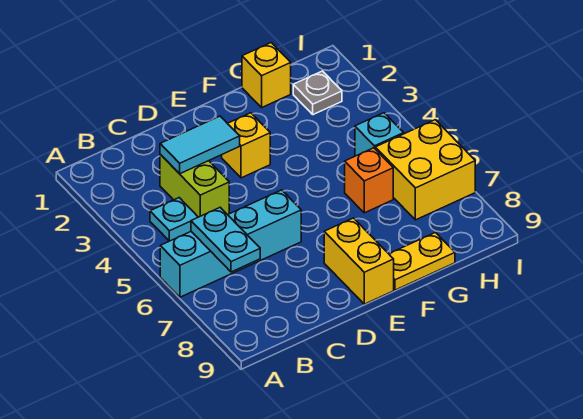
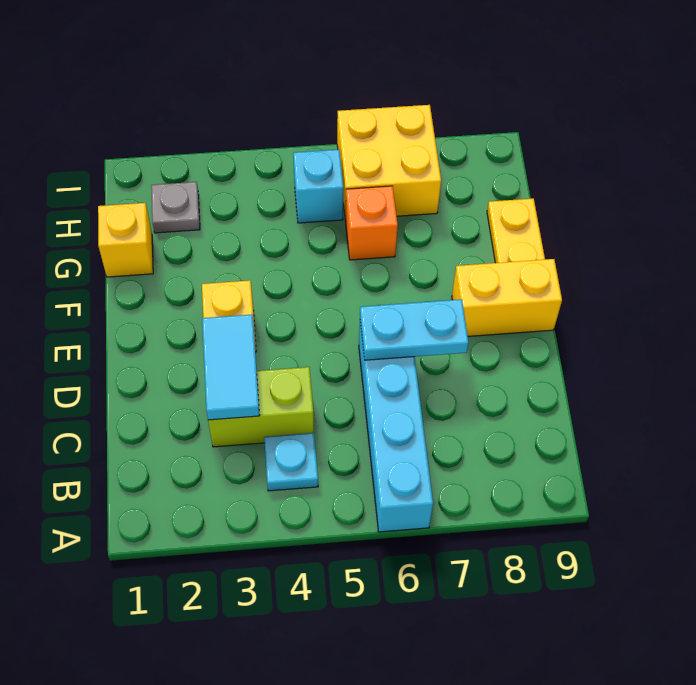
cyan plate B6:B7 level 2 -> cyan plate D6:D7 level 2

